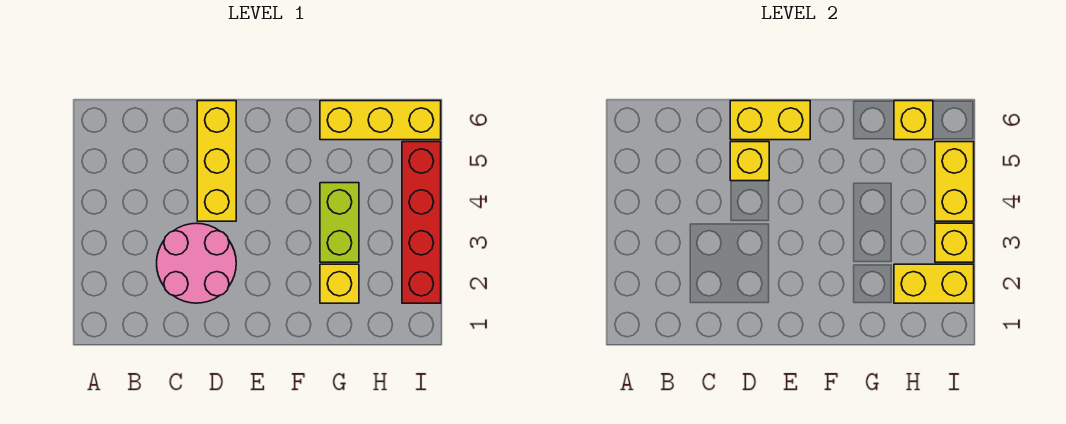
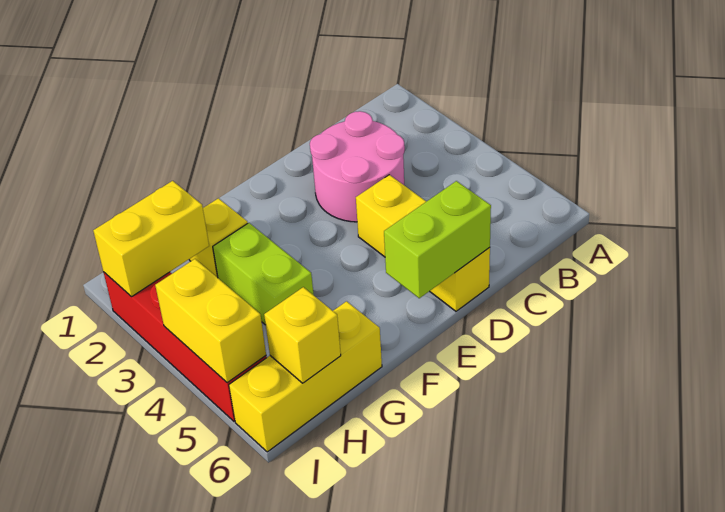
yellow brick D5 level 2 -> none
yellow brick D6:E6 level 2 -> lime brick D6:E6 level 2
yellow brick I3 level 2 -> none

